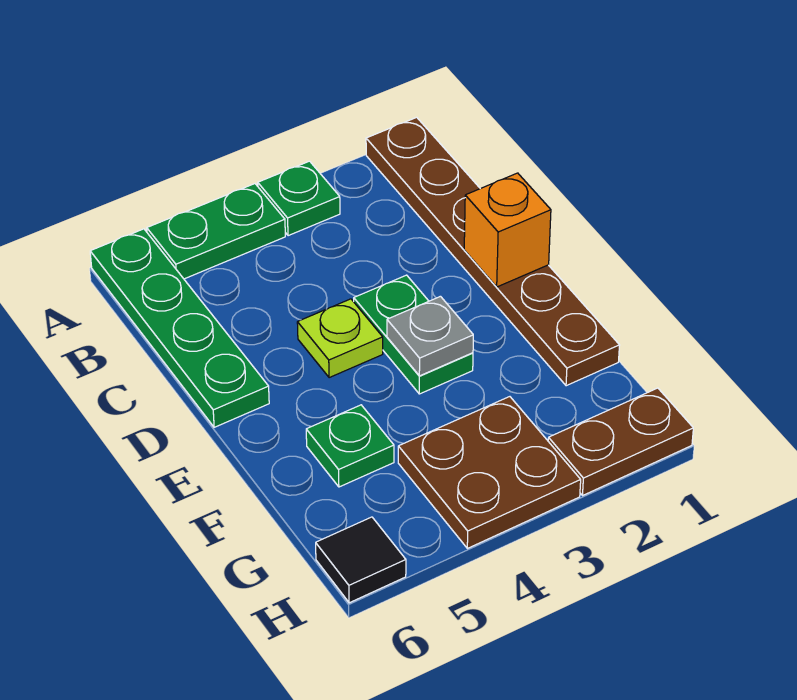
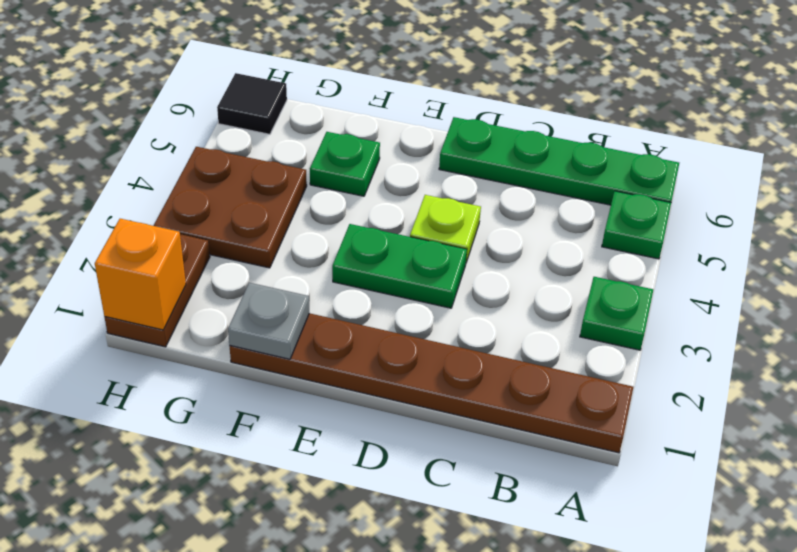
green plate A4:A5 level 1 -> green plate A5 level 1
orange brick D1 level 2 -> orange brick H1 level 2
grey plate E3 level 2 -> grey plate F1 level 2

